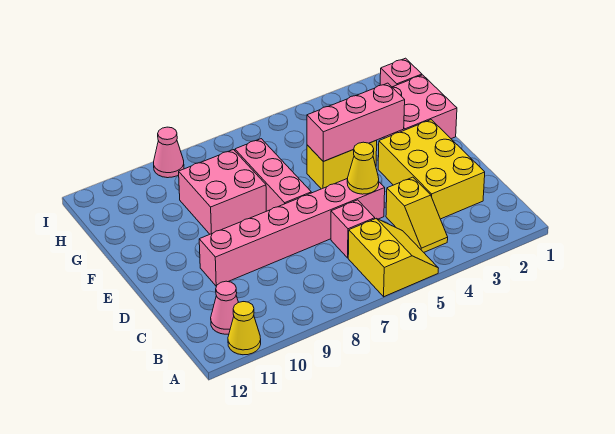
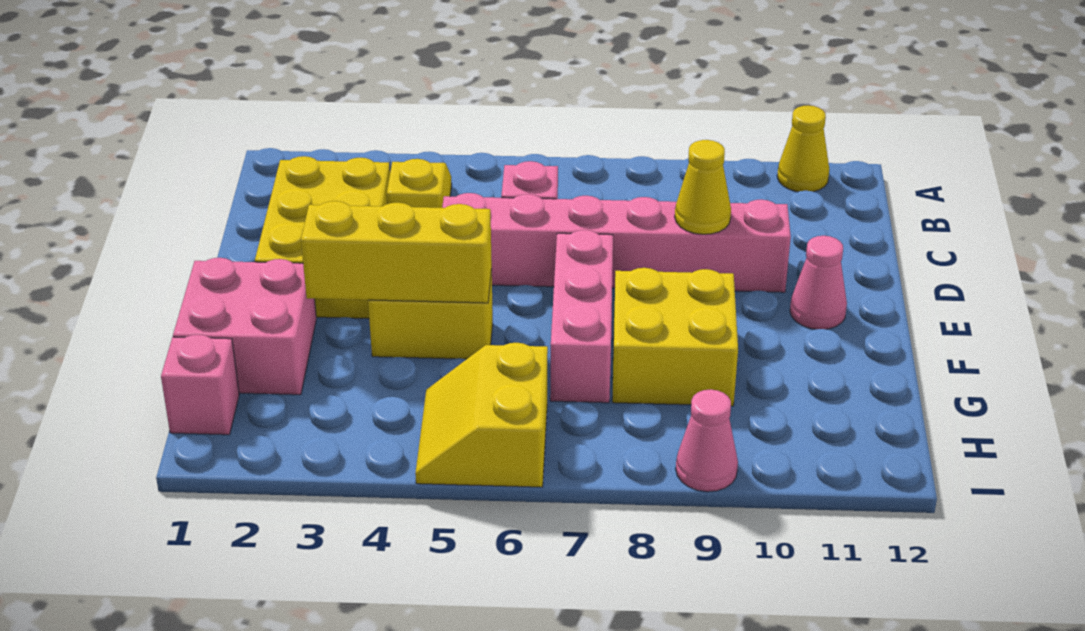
yellow slope A5:B6 level 1 top 6 -> yellow slope H5:I6 level 1 top 6
pink cone B11 level 1 -> pink cone E11 level 1
yellow cone D5 level 2 -> yellow cone D9 level 2
pink brick F3:F5 level 2 -> yellow brick F3:F5 level 2
pink brick F8:G9 level 1 -> yellow brick F8:G9 level 1

